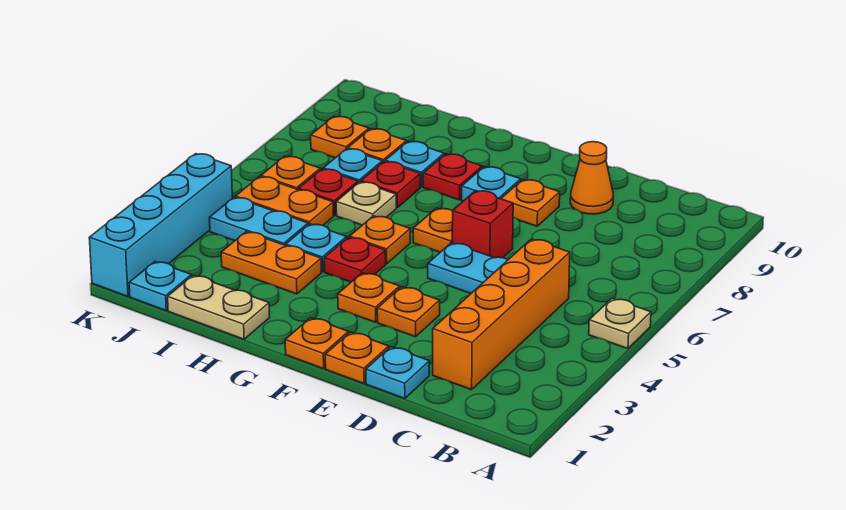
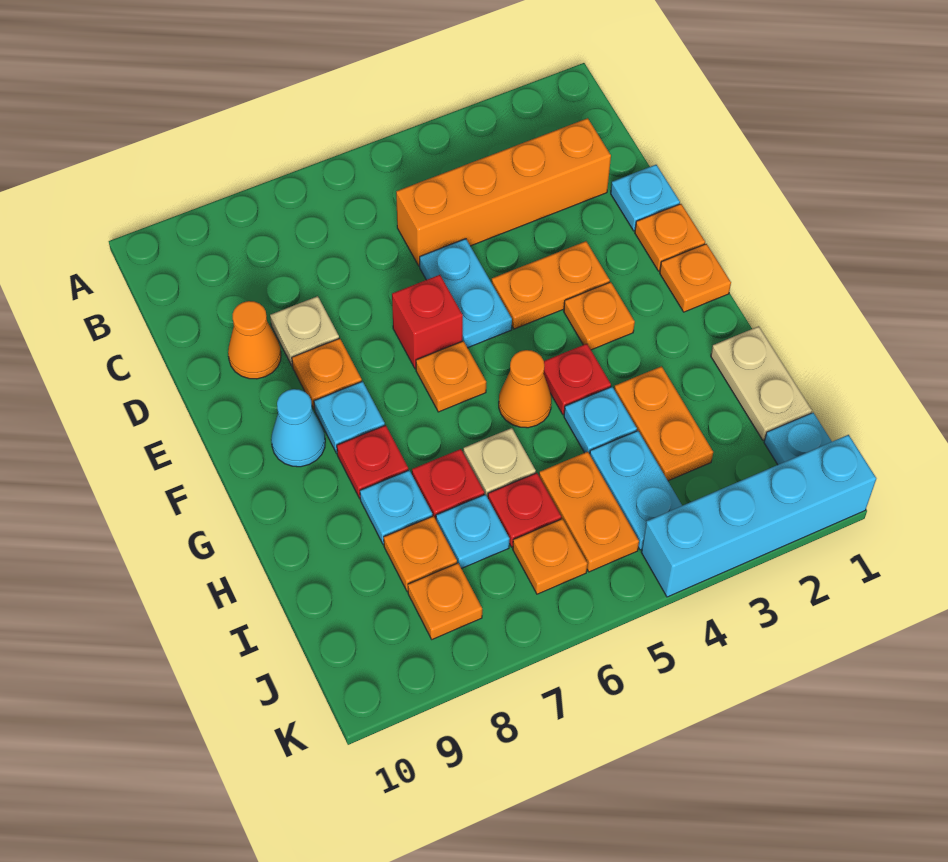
tan plate A5 level 1 -> tan plate D8 level 1
orange plate E3 level 1 -> orange plate E3:E4 level 1
none -> cyan cone F9 level 1
orange plate G5 level 1 -> orange cone G5 level 1

